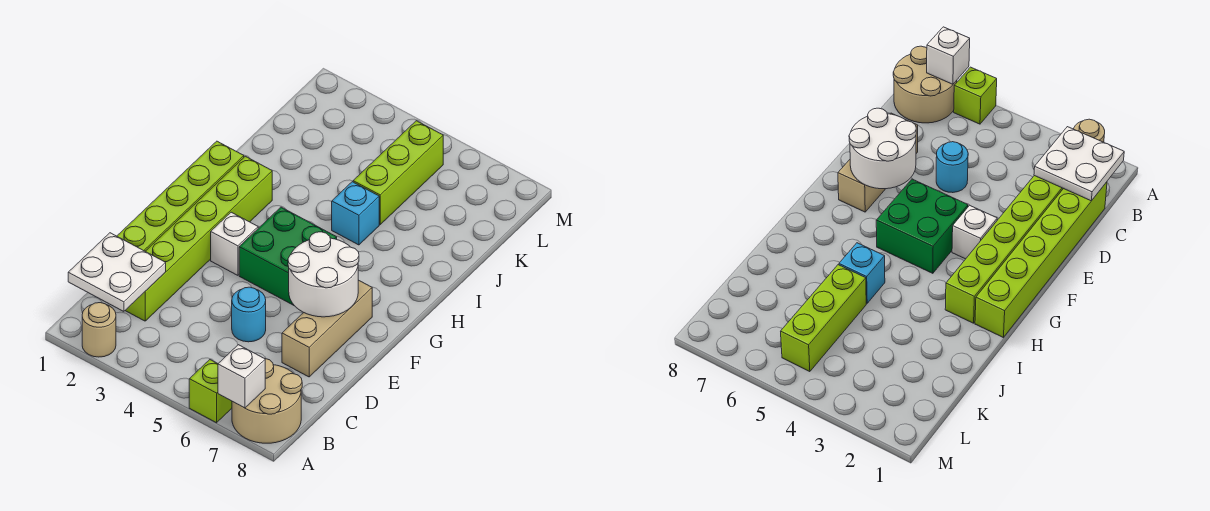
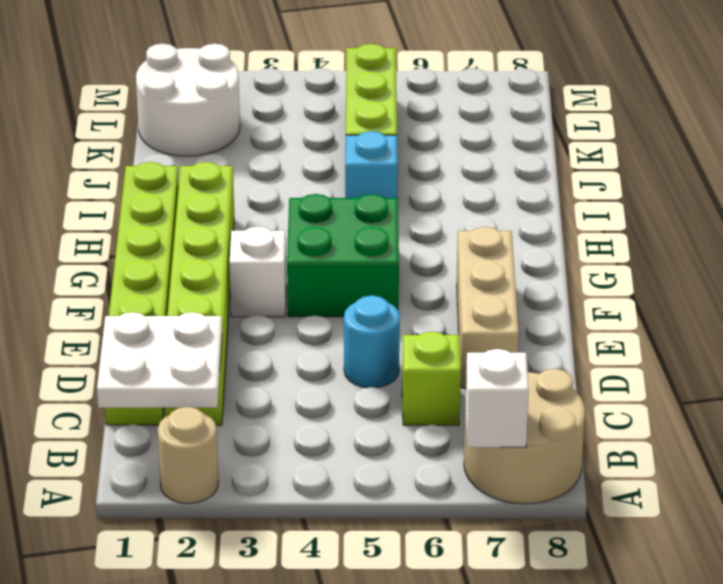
lime brick A6 level 1 -> lime brick C6 level 1
white round brick E6:F7 level 2 -> white round brick K1:L2 level 1

